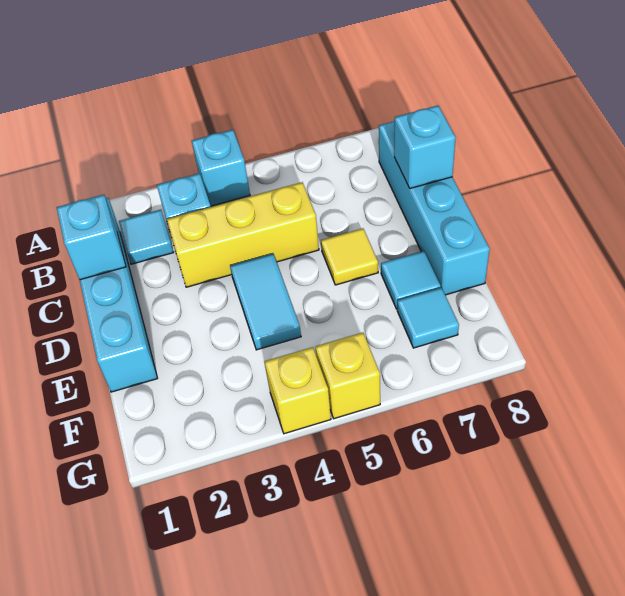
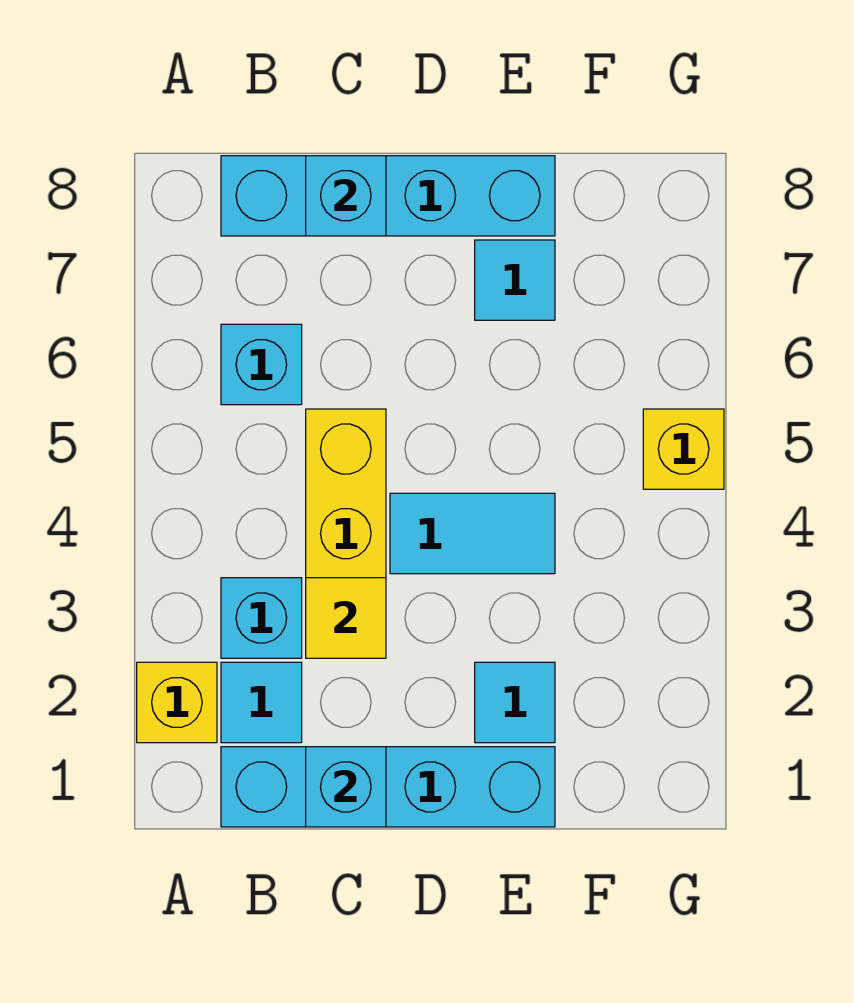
cyan brick A4 level 1 -> cyan brick B6 level 1
yellow tile D6 level 1 -> yellow tile C3 level 2
cyan tile F7 level 1 -> cyan tile E2 level 1
yellow brick G4 level 1 -> yellow brick A2 level 1

